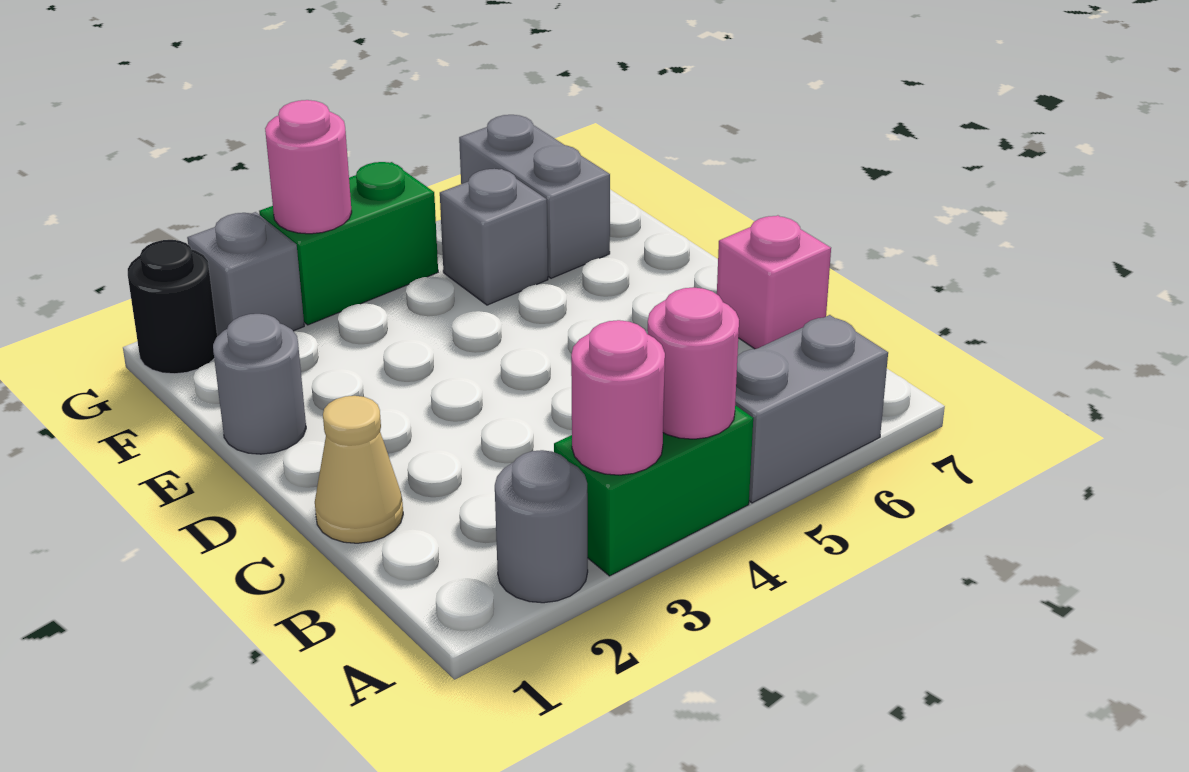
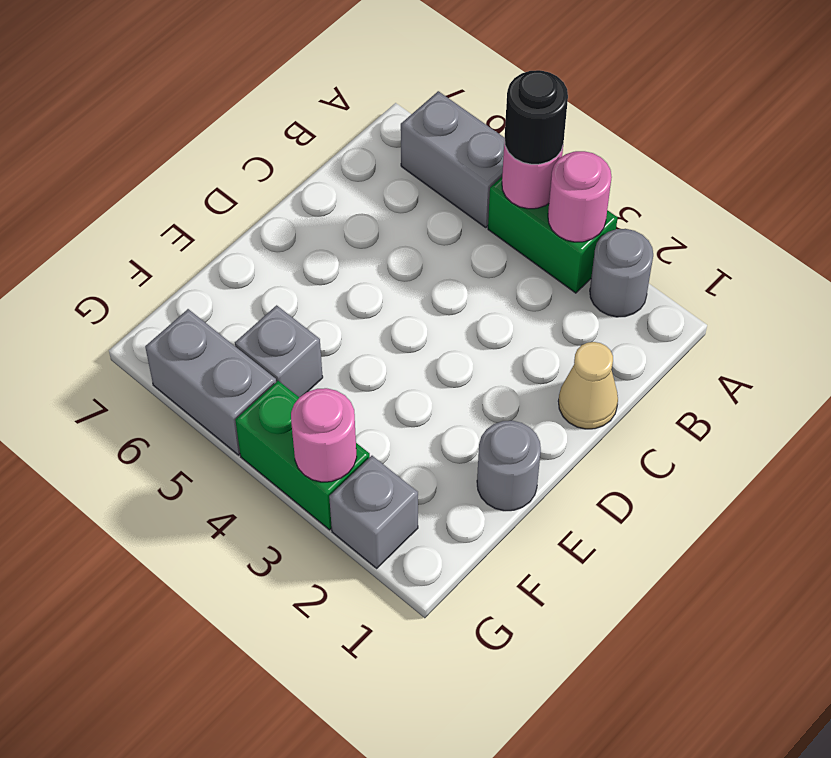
pink brick C7 level 1 -> none
grey brick F6:G6 level 1 -> grey brick G5:G6 level 1
black round brick G1 level 1 -> black round brick A4 level 3

